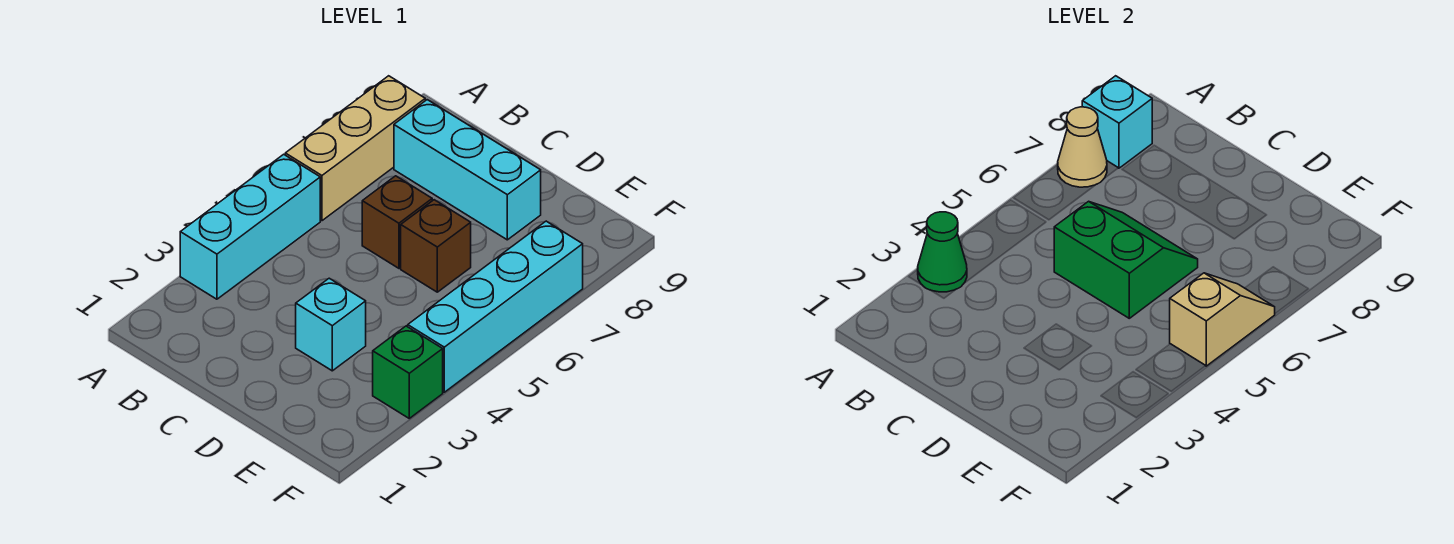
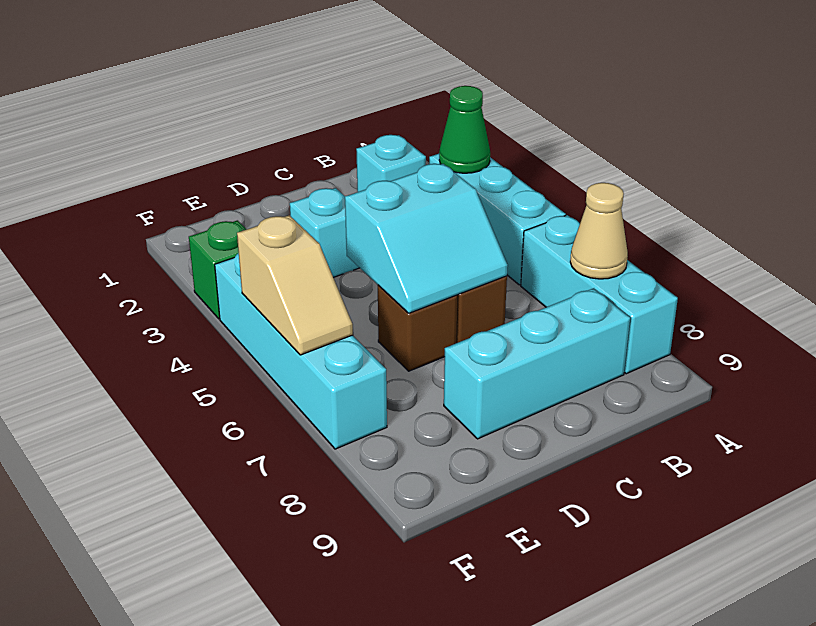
tan brick A6:A8 level 1 -> cyan brick A6:A8 level 1
cyan brick A8 level 2 -> cyan brick B2 level 1
green slope C5:D6 level 2 top 5 -> cyan slope C5:D6 level 2 top 5

